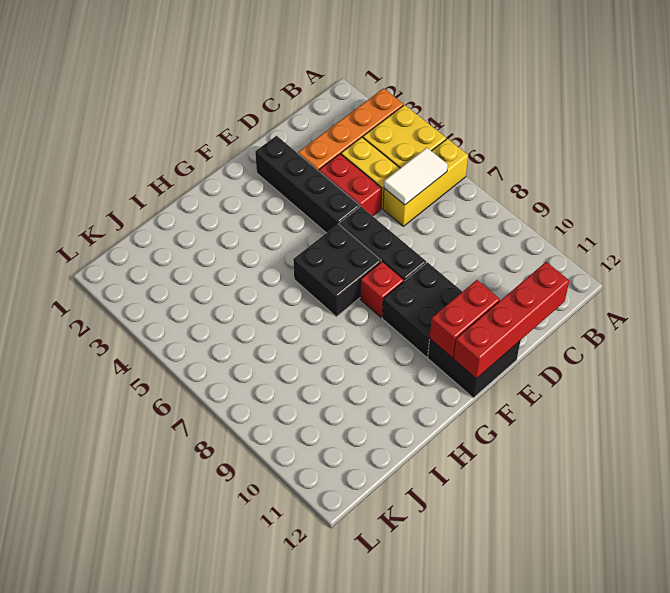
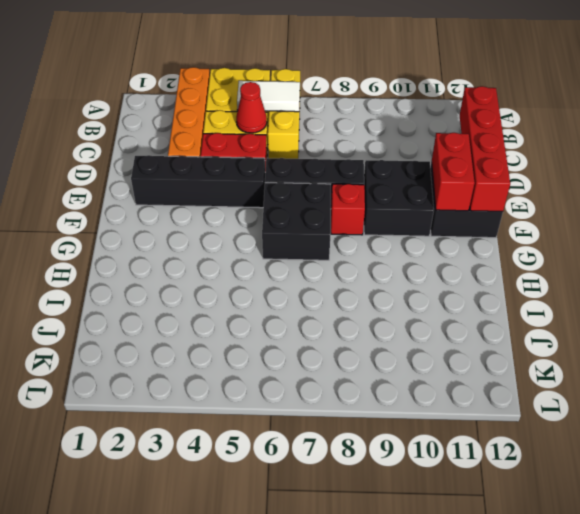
white tile B6:C6 level 2 -> white tile B5:B6 level 2
none -> red cone C5 level 2

